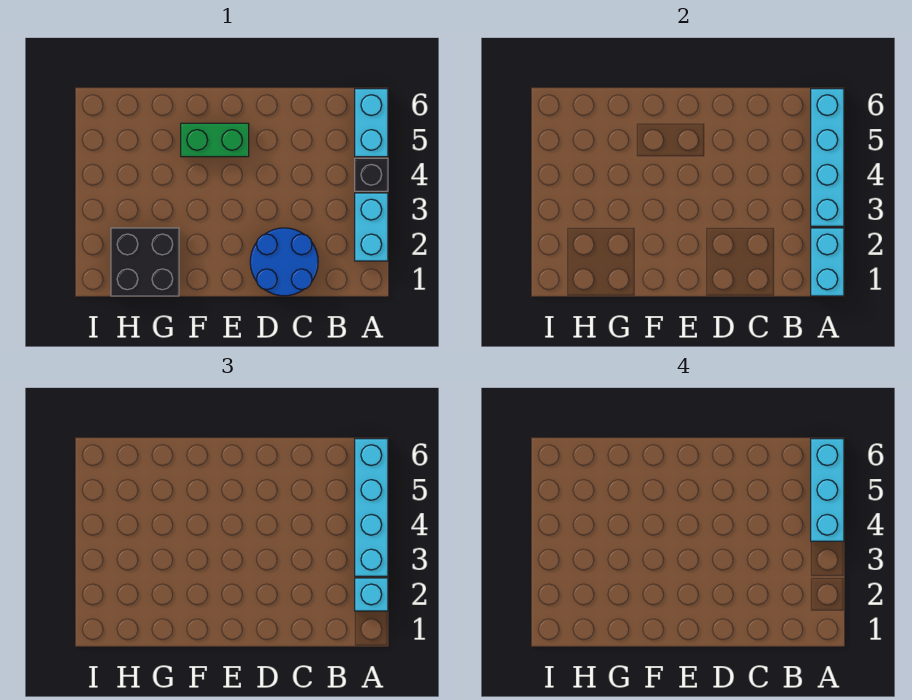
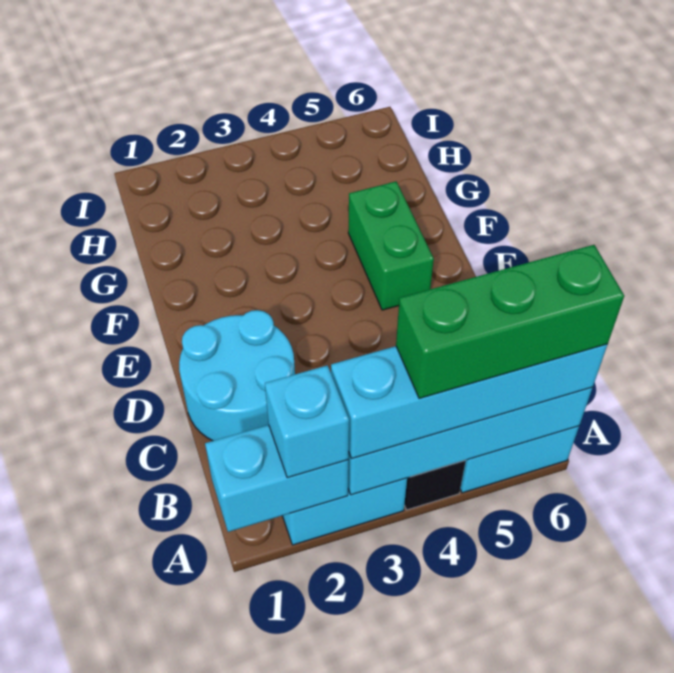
cyan brick A4:A6 level 4 -> green brick A4:A6 level 4
blue round brick C1:D2 level 1 -> cyan round brick C1:D2 level 1
black brick G1:H2 level 1 -> none

